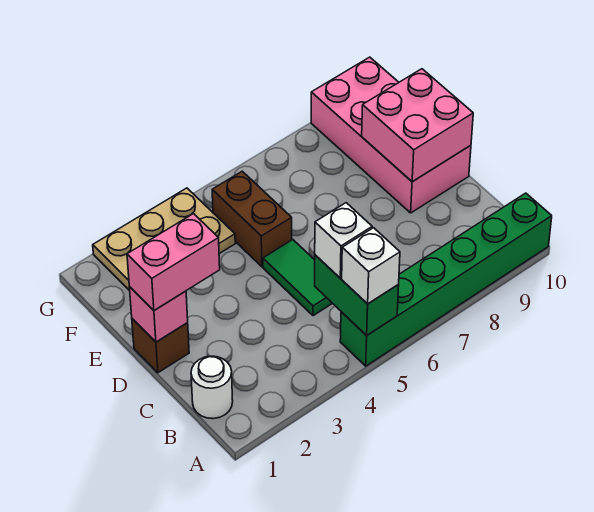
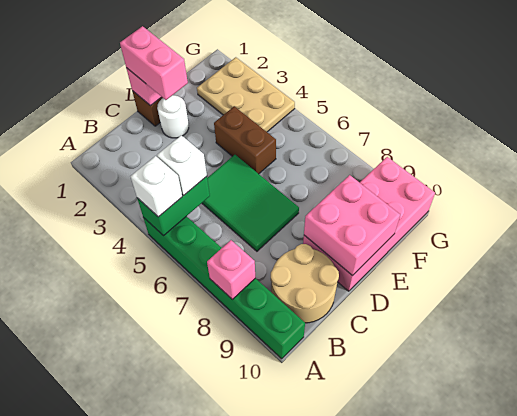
none -> pink brick A8 level 2
white round brick B1 level 1 -> white round brick D2 level 1
none -> tan round brick B9:C10 level 1
green tile C5:D5 level 1 -> green tile C5:D7 level 1
brown brick E5:F5 level 1 -> brown brick E4:E5 level 1

